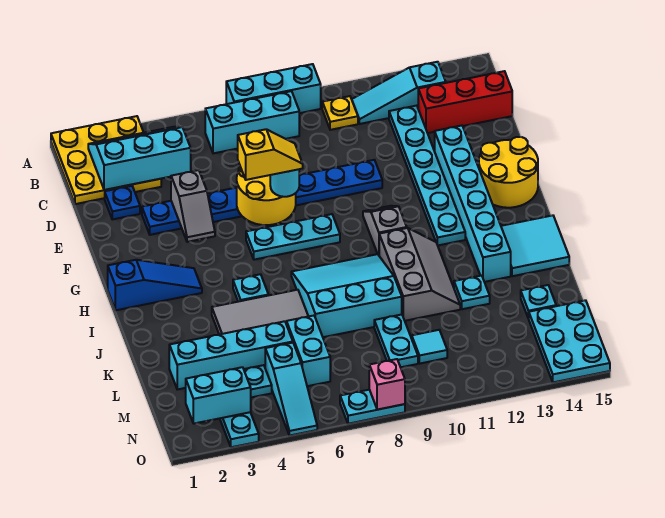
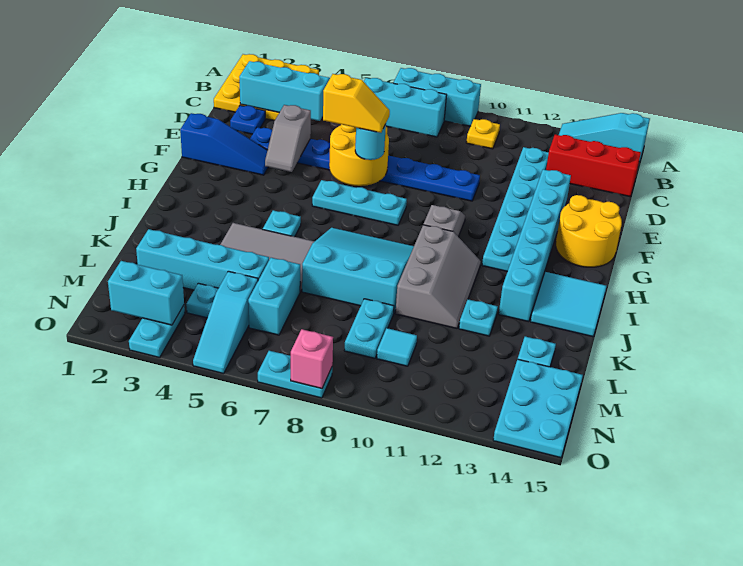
cyan slope B11:B13 level 1 top 13 -> cyan slope A13:A15 level 1 top 15
blue slope H1:H3 level 1 top 1 -> blue slope F1:F3 level 1 top 1

